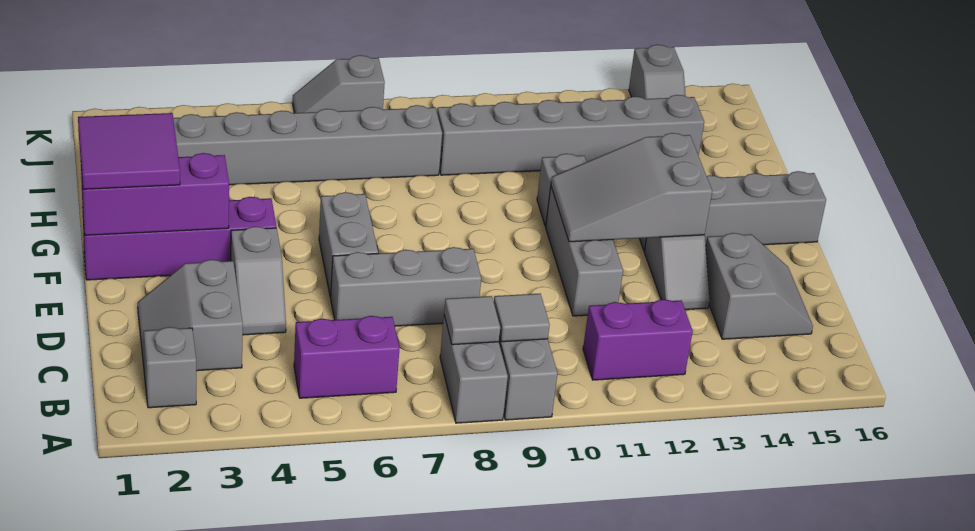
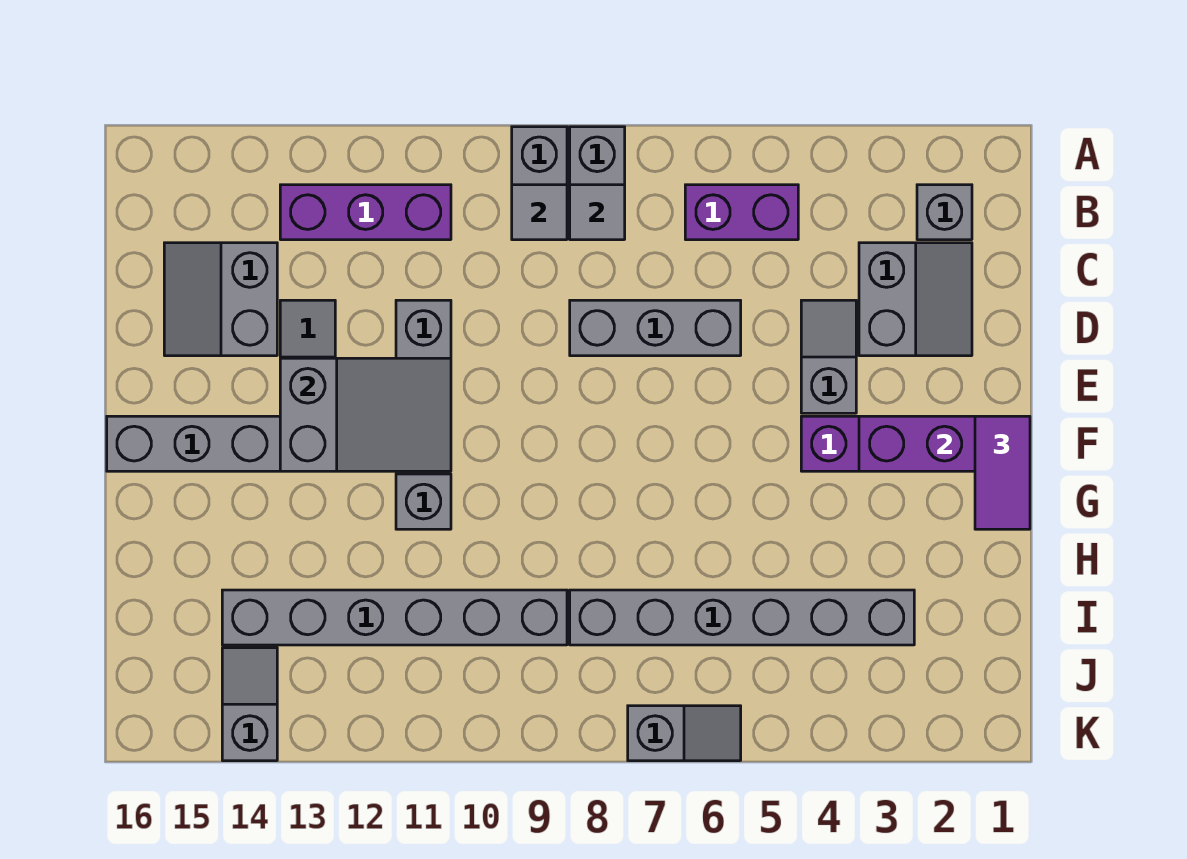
purple brick B11:B12 level 1 -> purple brick B11:B13 level 1
grey brick E6:F6 level 1 -> none
purple tile F1:G2 level 3 -> purple tile F1:G1 level 3

